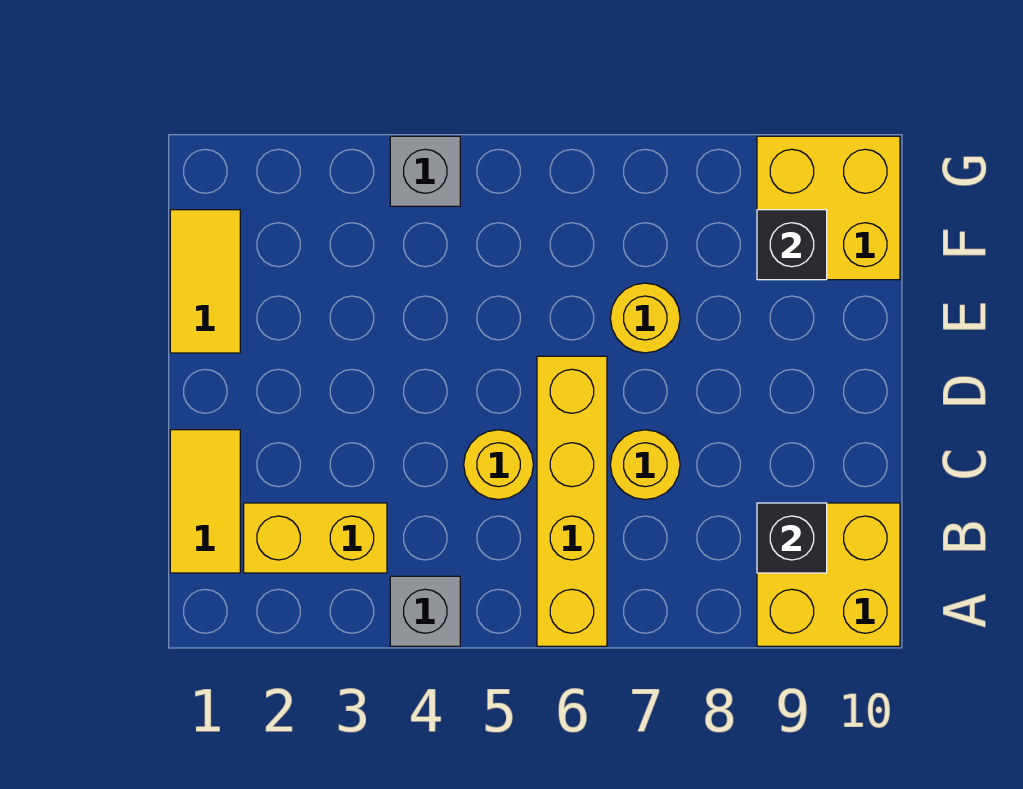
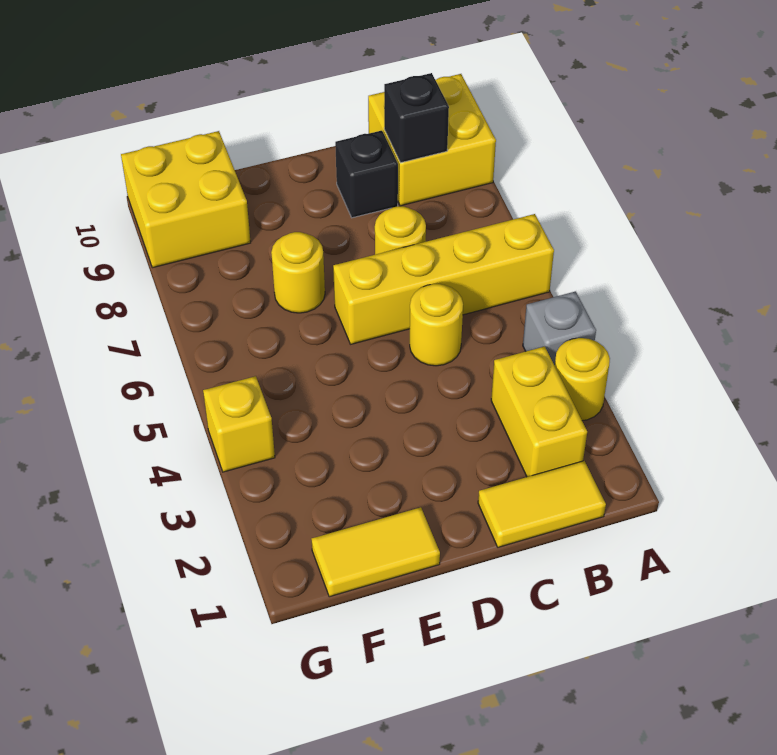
none -> yellow round brick A3 level 1
black brick F9 level 2 -> black brick C9 level 1
grey brick G4 level 1 -> yellow brick G4 level 1

